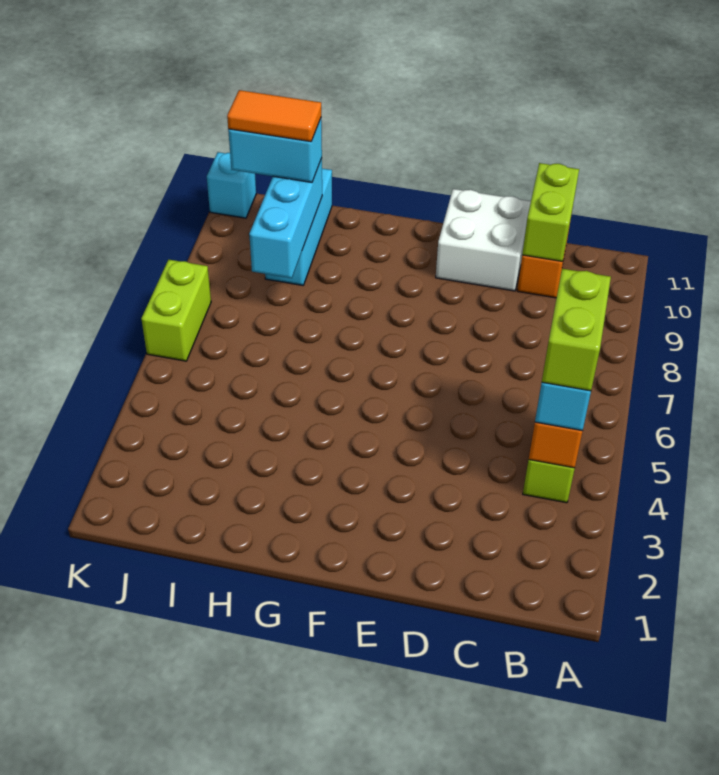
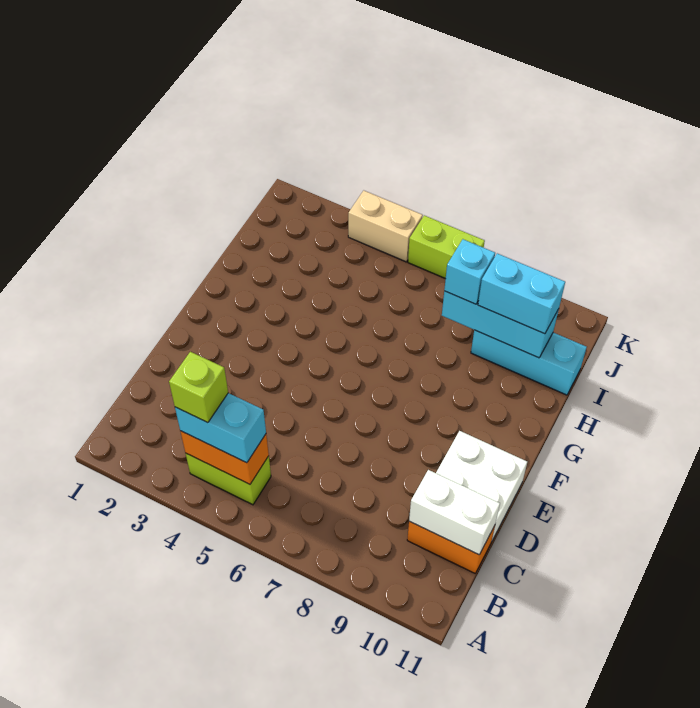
lime brick B4:B5 level 4 -> lime brick B4 level 4
lime brick C10:C11 level 2 -> white brick C10:C11 level 2
cyan brick I10:J10 level 3 -> cyan brick I9:I10 level 3
orange tile I10:J10 level 4 -> none
none -> tan brick K4:K5 level 1
cyan brick K11 level 1 -> cyan brick I8 level 3

